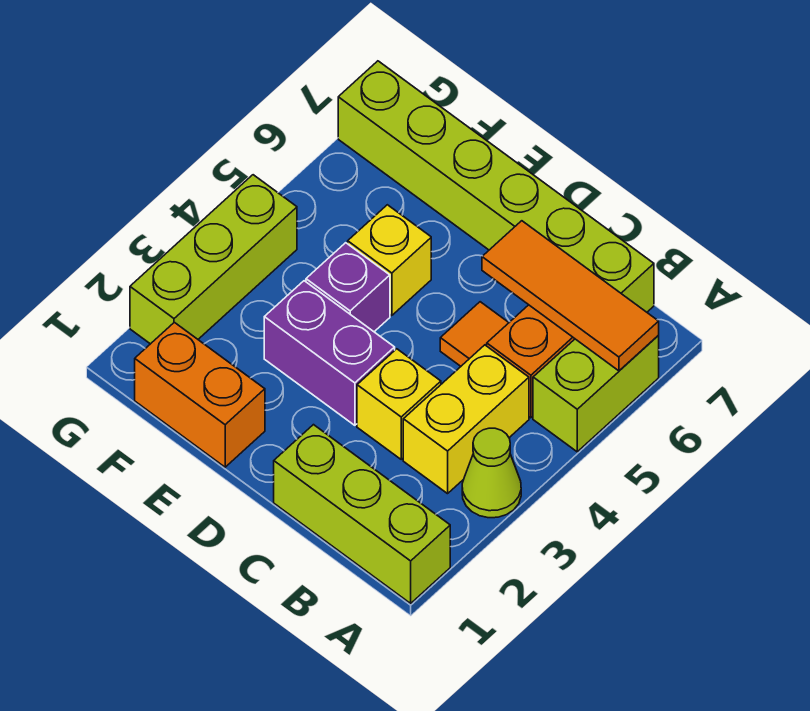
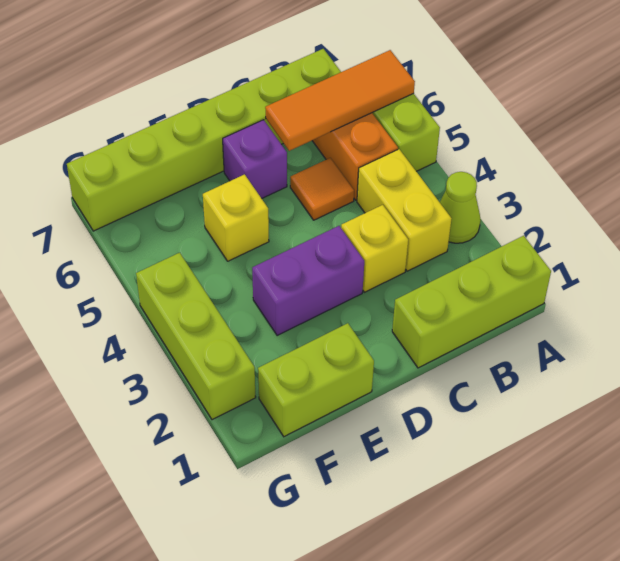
orange brick E1:F1 level 1 -> lime brick E1:F1 level 1
purple brick E4 level 1 -> purple brick D6 level 1

